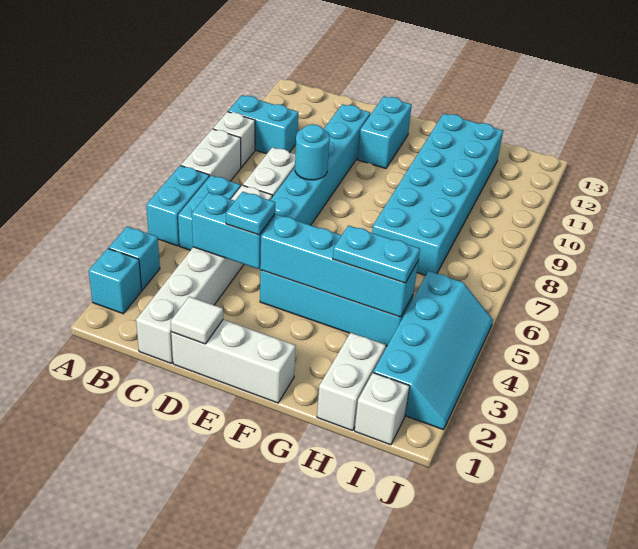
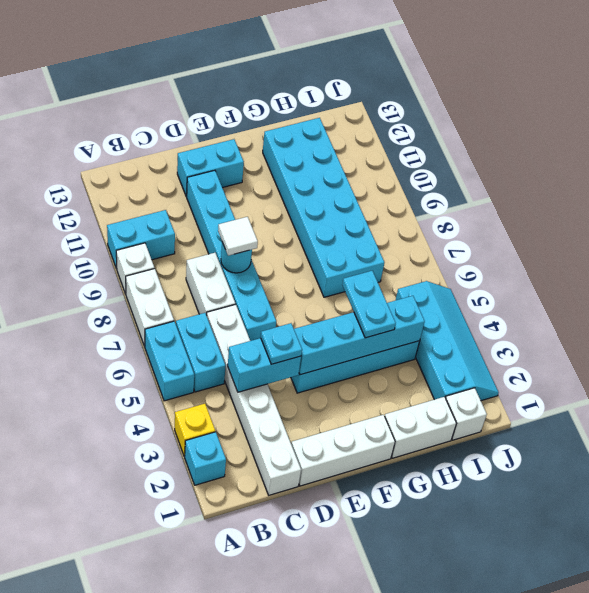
cyan brick A3 level 1 -> yellow brick A3 level 1
white tile D1 level 2 -> white tile D8 level 3
cyan brick E11:E12 level 1 -> cyan brick D12:E12 level 1
cyan plate G4:H4 level 3 -> cyan plate G4:G5 level 3
white brick H1:H2 level 1 -> white brick G1:H1 level 1

